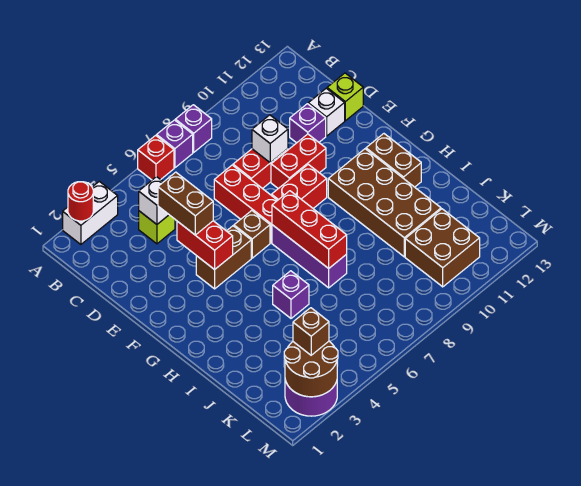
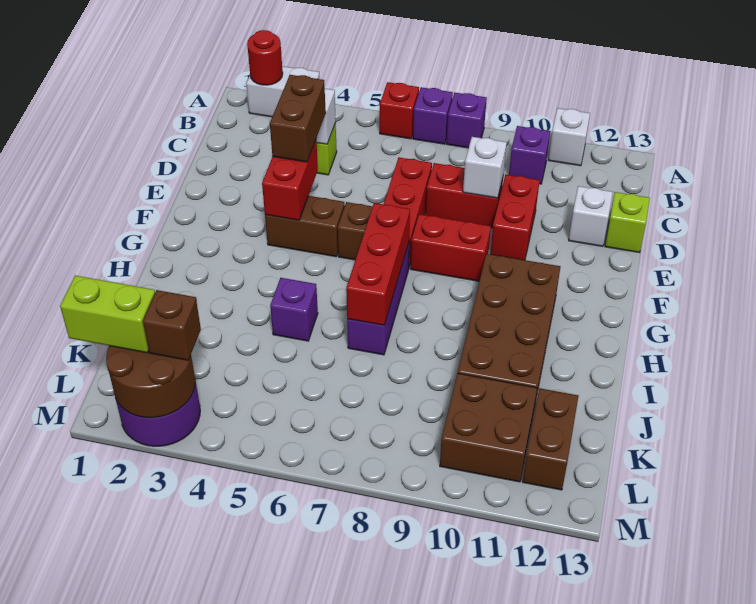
none -> white brick A11 level 1
purple brick D11 level 1 -> purple brick B10 level 1
red brick E9:E10 level 1 -> red brick D10:E10 level 1
brown brick G12:H12 level 1 -> brown brick K12:L12 level 1
none -> lime brick L1:L2 level 3

